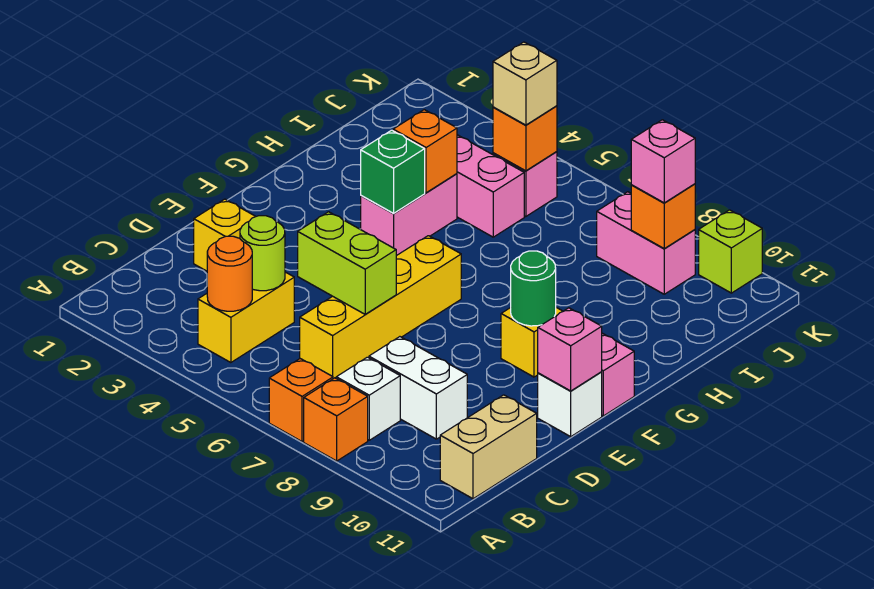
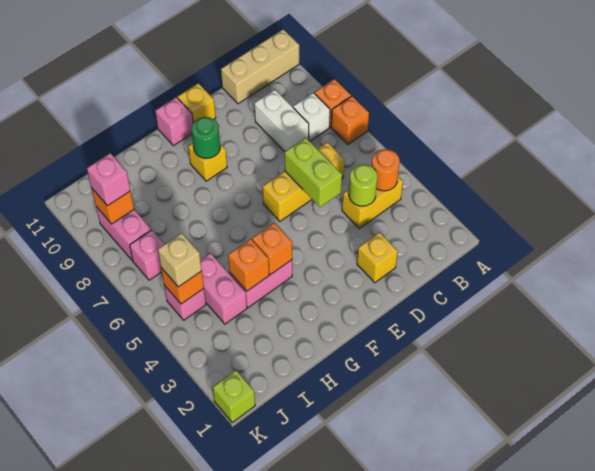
tan brick B11:C11 level 1 -> tan brick A11:C11 level 1
yellow brick C6:F6 level 1 -> yellow brick C6:E6 level 1
white brick E11 level 1 -> yellow brick E11 level 1
pink brick E11 level 2 -> pink brick J7 level 1
green brick G4 level 2 -> orange brick G4 level 2
lime brick K10 level 1 -> lime brick K1 level 1

